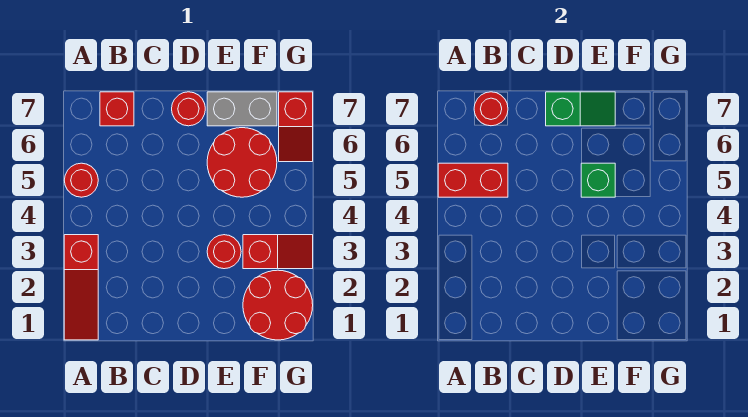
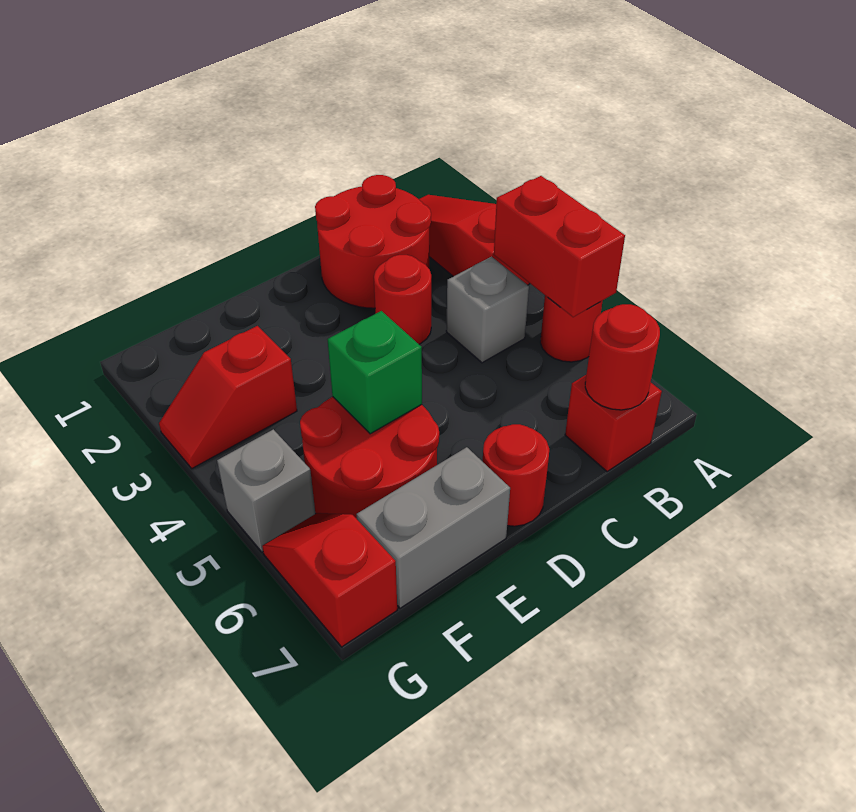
red brick A5:B5 level 2 -> red brick A4:A5 level 2
none -> grey brick B4 level 1
green slope D7:E7 level 2 top D -> none
red round brick E3 level 1 -> red round brick C3 level 1
red round brick F1:G2 level 1 -> red round brick B1:C2 level 1
none -> grey brick G5 level 1

